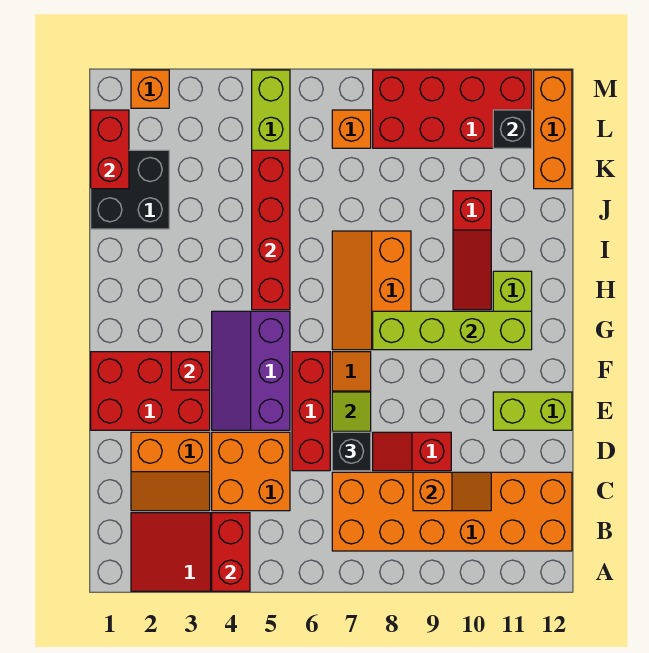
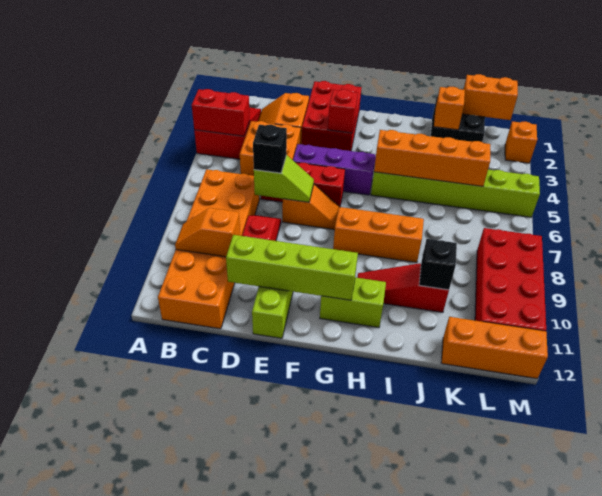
orange slope C9:C10 level 2 top 9 -> orange slope B10:C10 level 2 top C
lime brick G8:G11 level 2 -> lime brick D11:G11 level 2
red brick H5:K5 level 2 -> orange brick H5:K5 level 2
red brick K1:L1 level 2 -> orange brick K1:L1 level 2
orange brick L7 level 1 -> orange brick J2 level 2
black brick L11 level 2 -> black brick J10 level 2

